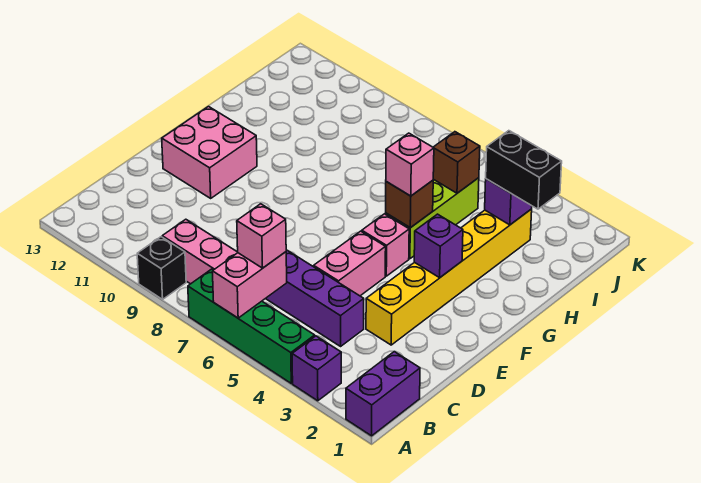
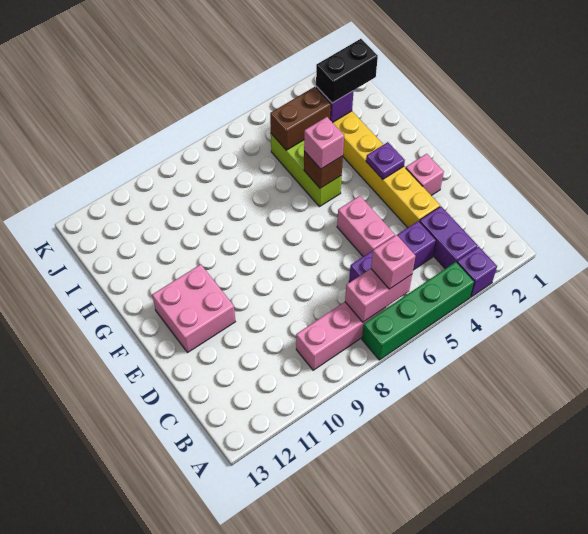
purple brick A1:B1 level 1 -> purple brick B3:C3 level 1
pink brick A6:B6 level 2 -> pink brick B6:B7 level 2
black brick A9 level 1 -> none
purple brick F3 level 2 -> purple plate F3 level 2
pink brick F5 level 1 -> pink brick E2 level 1
brown brick I5 level 2 -> brown brick I4:I5 level 2

